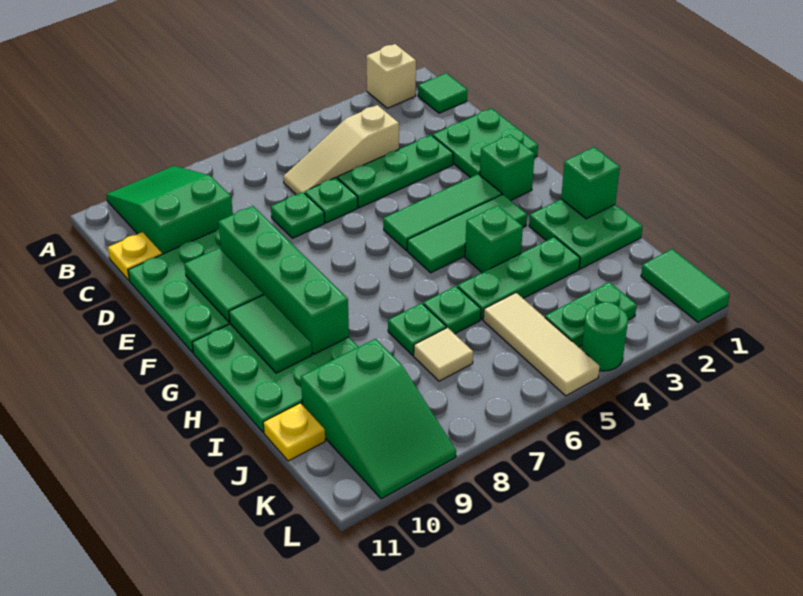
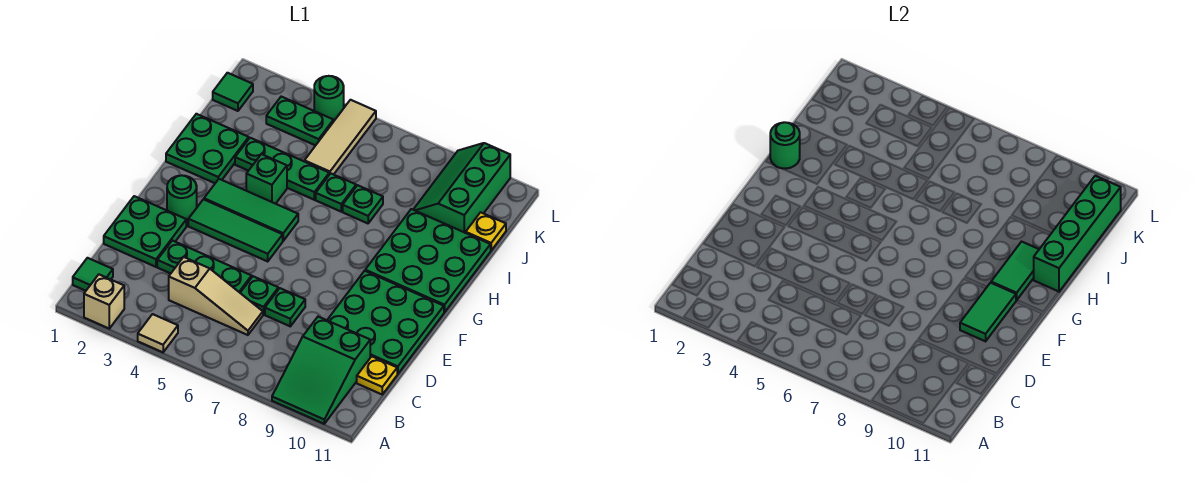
green brick E9:H9 level 2 -> green brick H11:K11 level 2
green brick F2 level 1 -> green round brick F2 level 1
green brick H1 level 2 -> green round brick H1 level 2
tan tile J7 level 1 -> tan tile A4 level 1
green slope J9:L10 level 1 top J -> green slope J9:L10 level 1 top 10
green tile K1:L1 level 1 -> green tile K1 level 1

